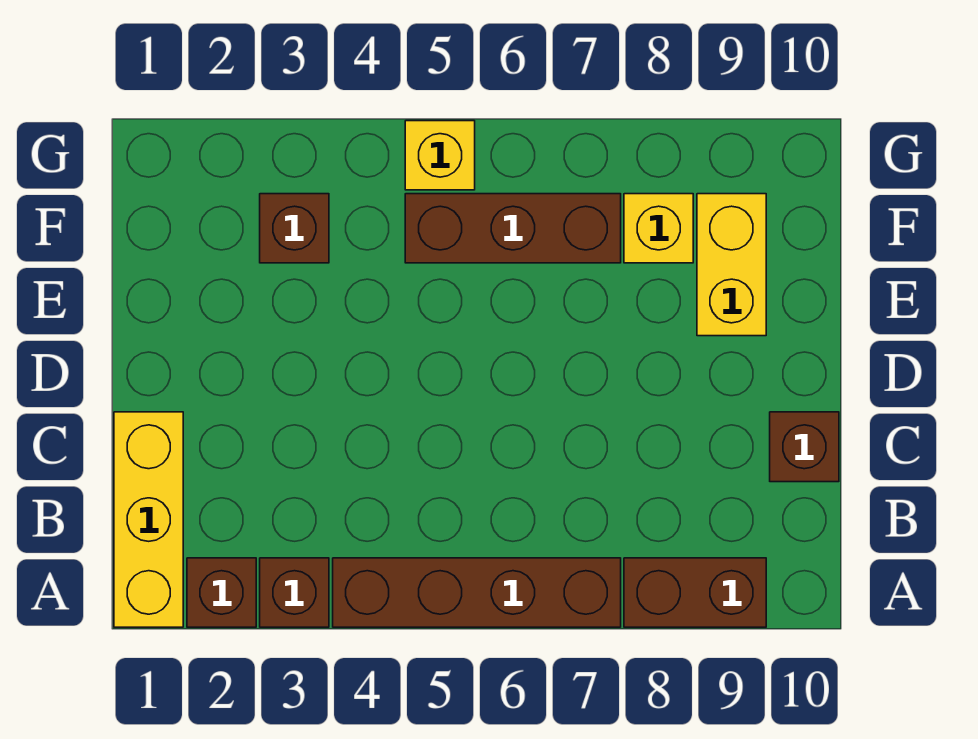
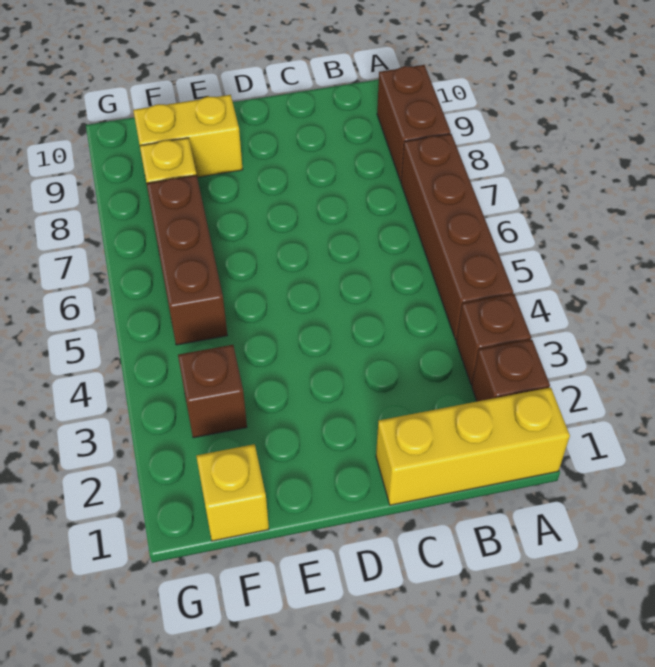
brown brick C10 level 1 -> none
yellow brick G5 level 1 -> yellow brick F1 level 1

